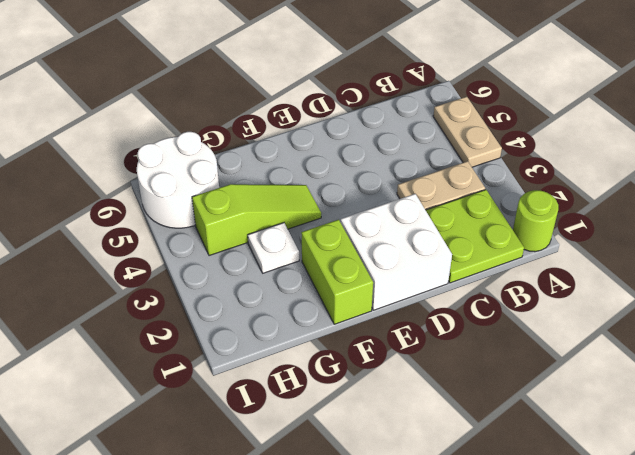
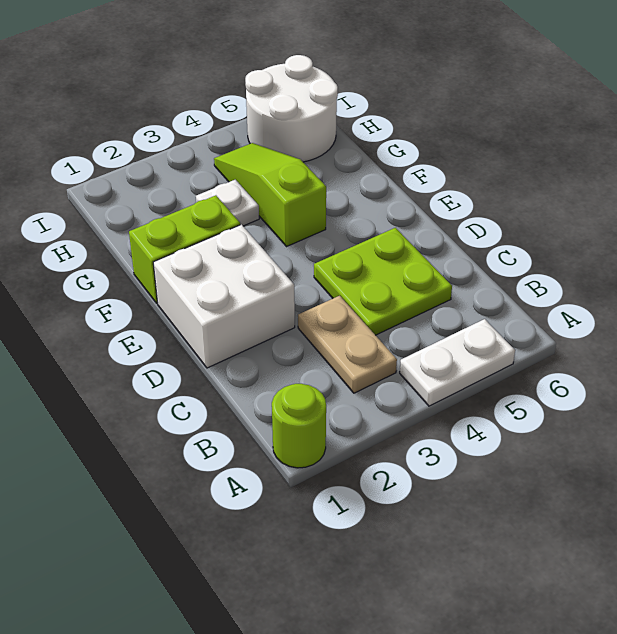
tan plate A4:A5 level 1 -> white plate A4:A5 level 1
lime plate B1:C2 level 1 -> lime plate C4:D5 level 1
lime slope F4:H4 level 1 top H -> lime slope F4:H4 level 1 top F

